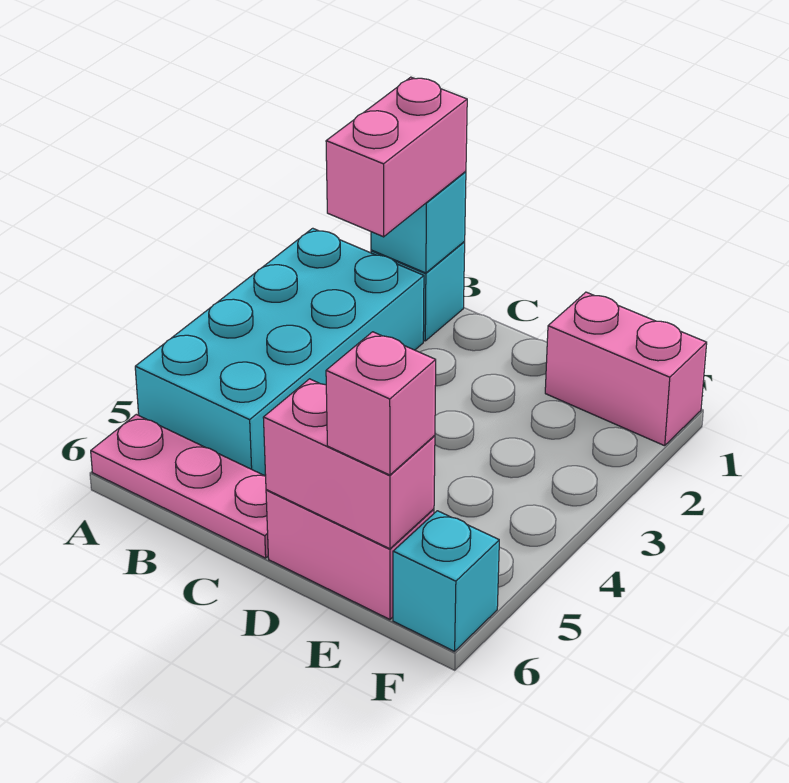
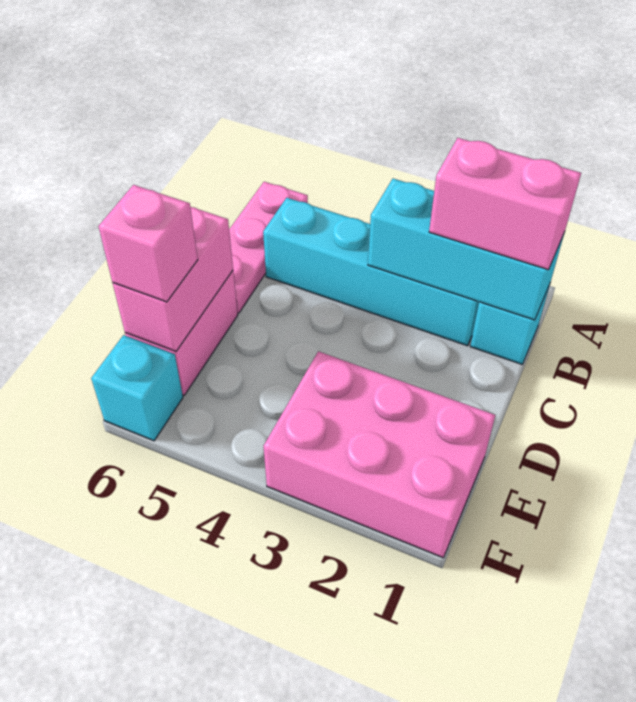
cyan brick A2:B5 level 1 -> cyan brick B2:B5 level 1
cyan brick B1 level 2 -> cyan brick B1:B3 level 2
pink brick E1:F1 level 1 -> pink brick E1:F3 level 1

